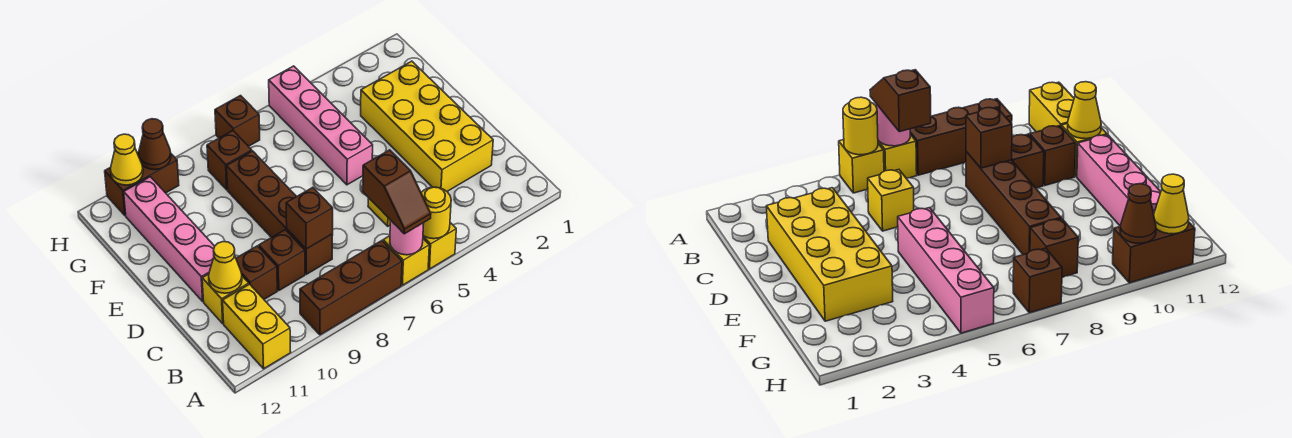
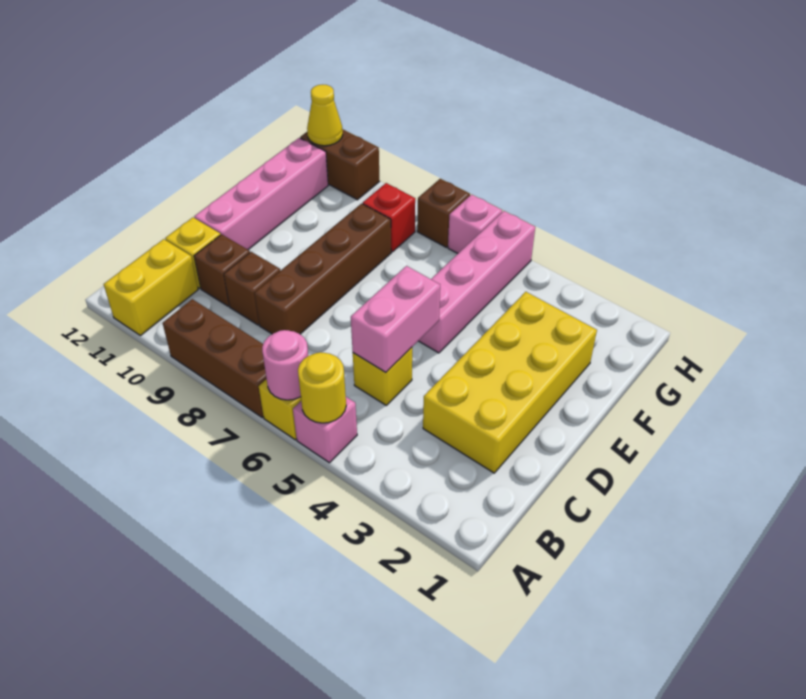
yellow brick A5 level 1 -> pink brick A5 level 1
brown slope A6:B6 level 3 top B -> none
none -> pink brick C5:D5 level 2
brown brick C8 level 2 -> none
yellow cone C11 level 2 -> none
brown brick G8 level 1 -> red brick G8 level 1
none -> pink brick H6 level 1
brown cone H10 level 2 -> none

